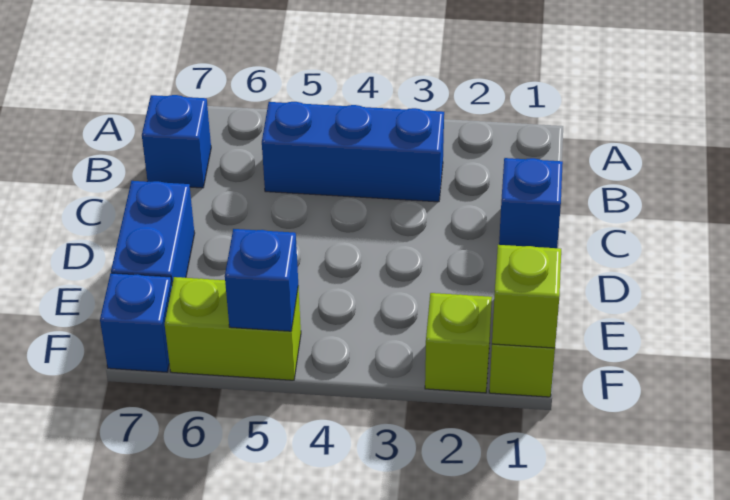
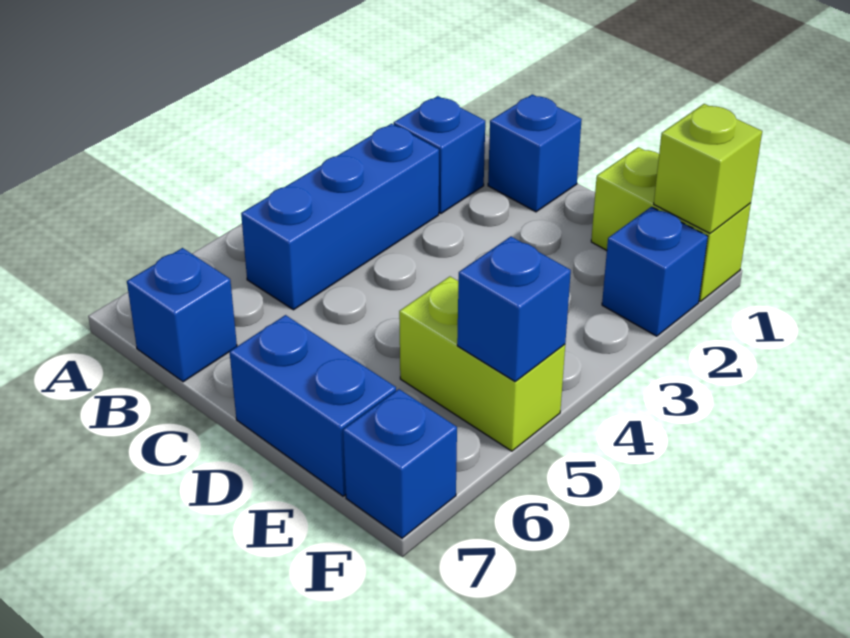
none -> blue brick B2 level 1
lime brick F2 level 1 -> blue brick F2 level 1
lime brick F5:F6 level 1 -> lime brick E5:F5 level 1

